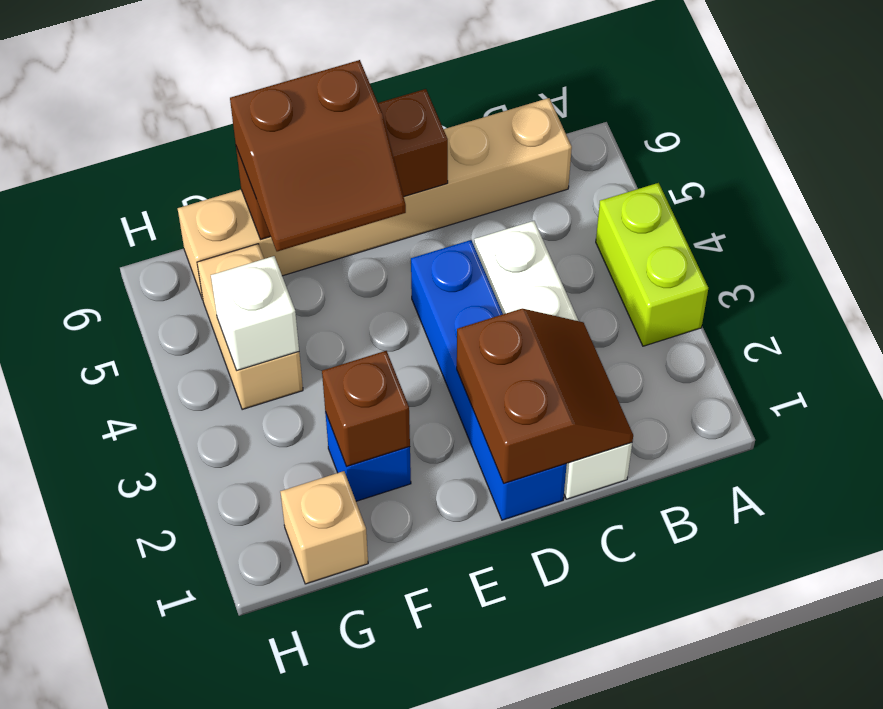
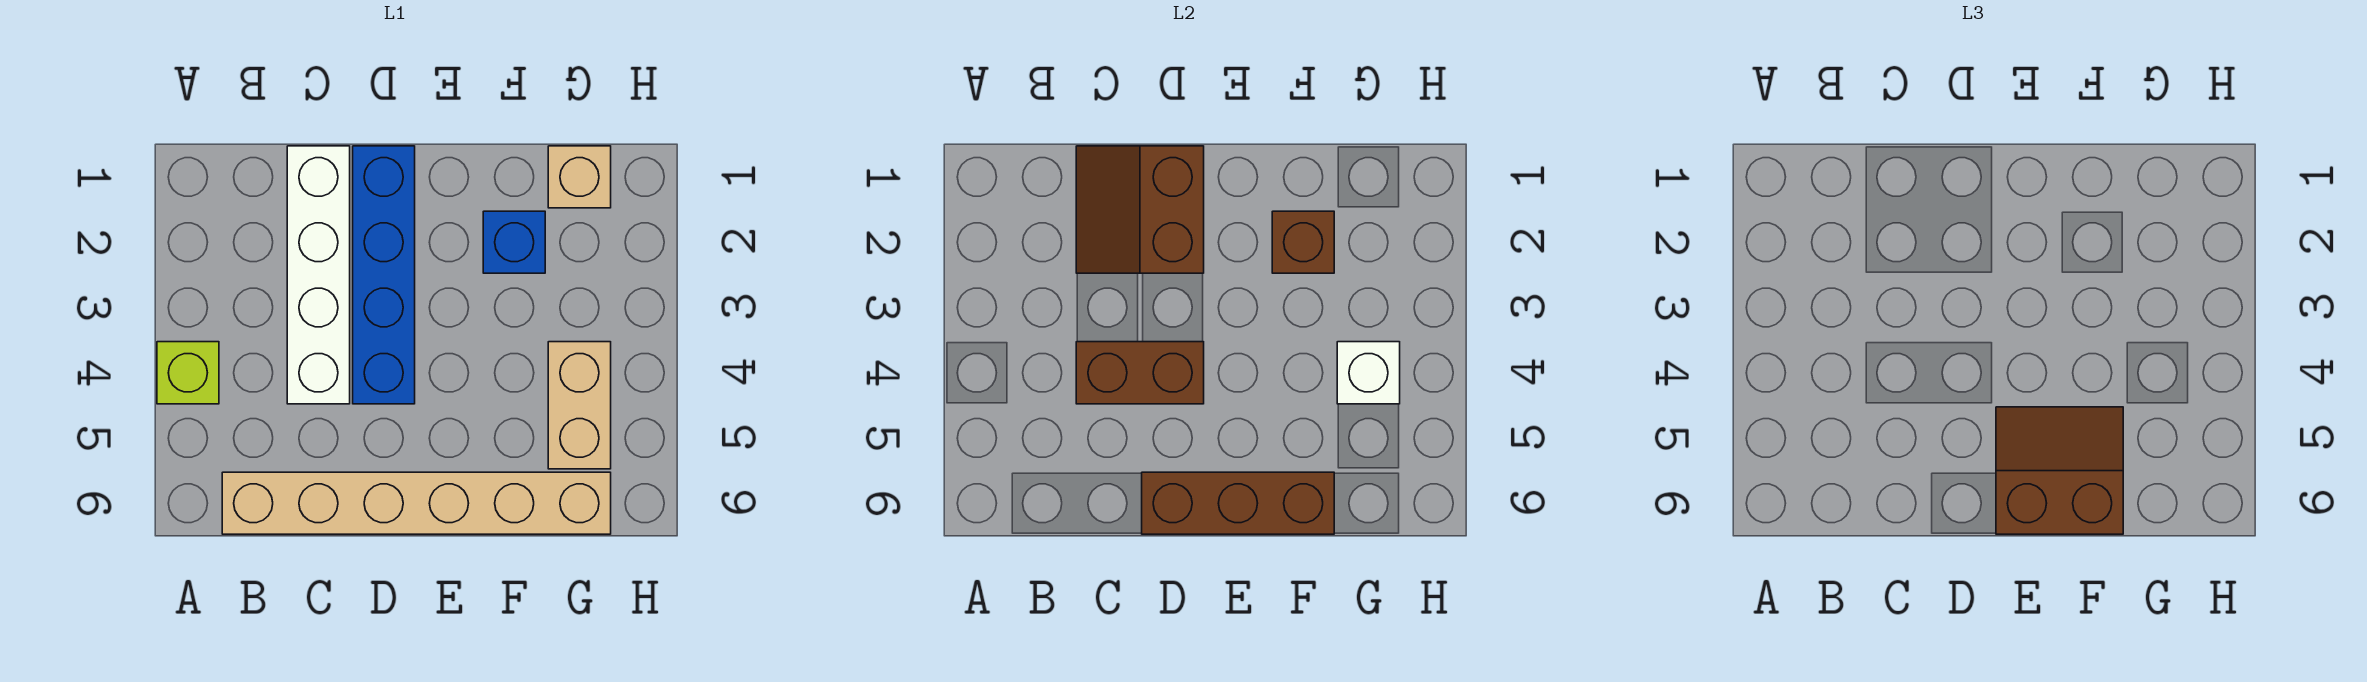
lime brick A3:A4 level 1 -> lime brick A4 level 1
none -> brown brick C4:D4 level 2

